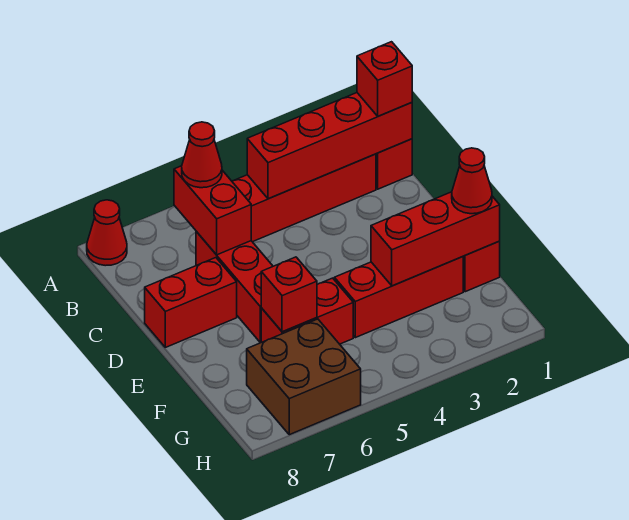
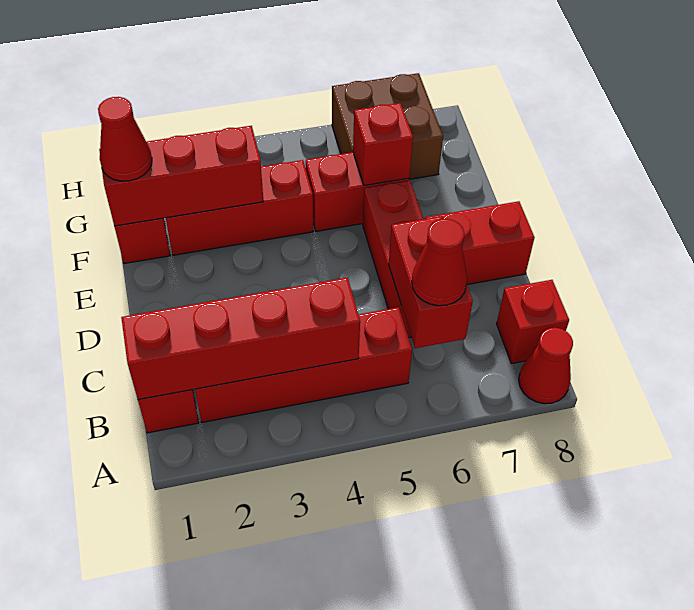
red brick B1 level 3 -> red brick B8 level 1

